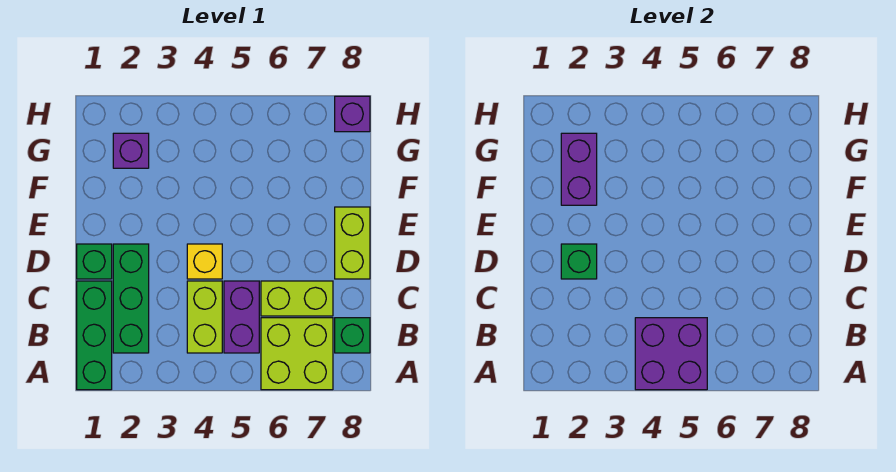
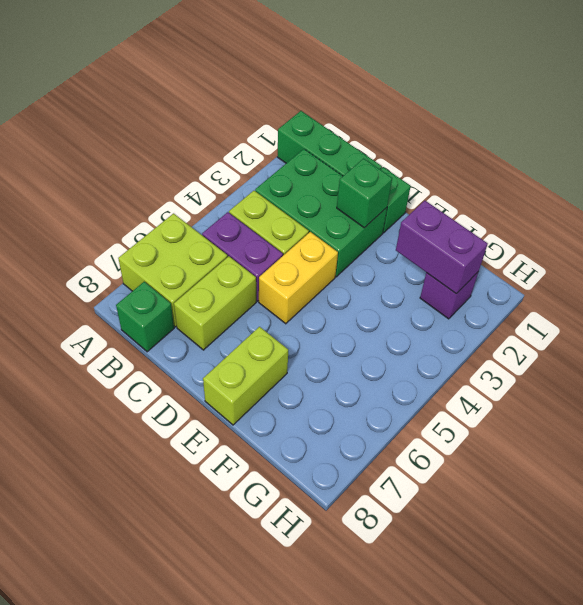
purple brick A4:B5 level 2 -> none
green brick B2:D2 level 1 -> green brick B2:D3 level 1
yellow brick D4 level 1 -> yellow brick D4:D5 level 1
lime brick D8:E8 level 1 -> lime brick E7:E8 level 1
purple brick H8 level 1 -> none

